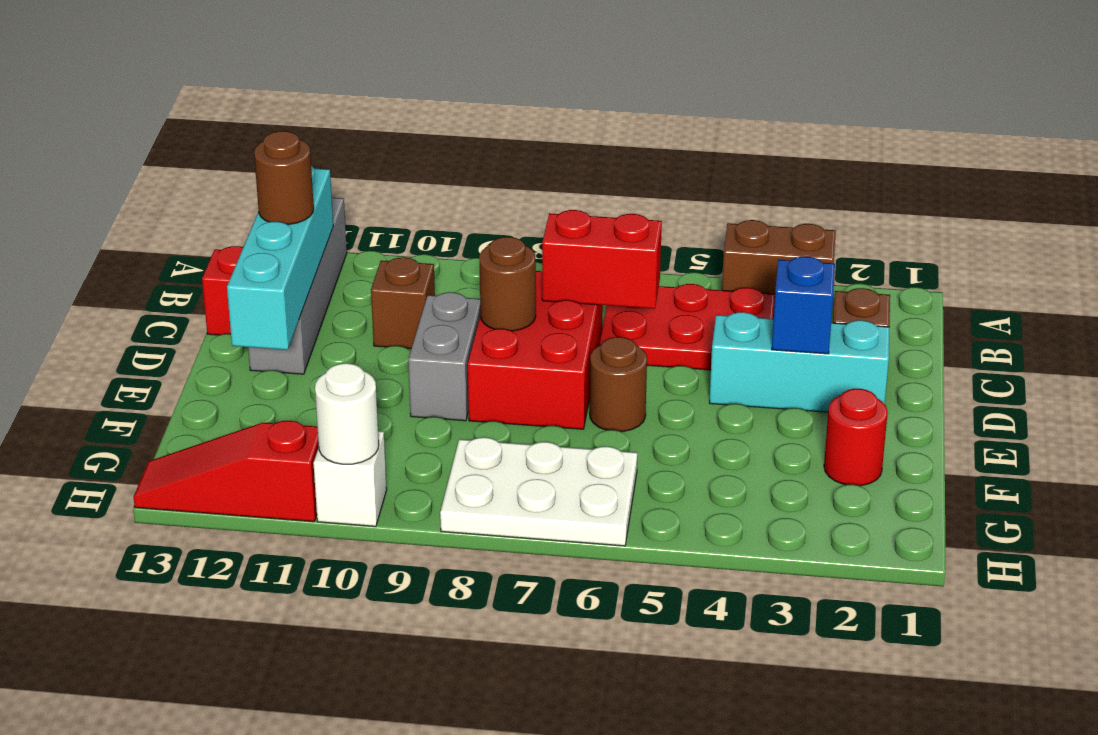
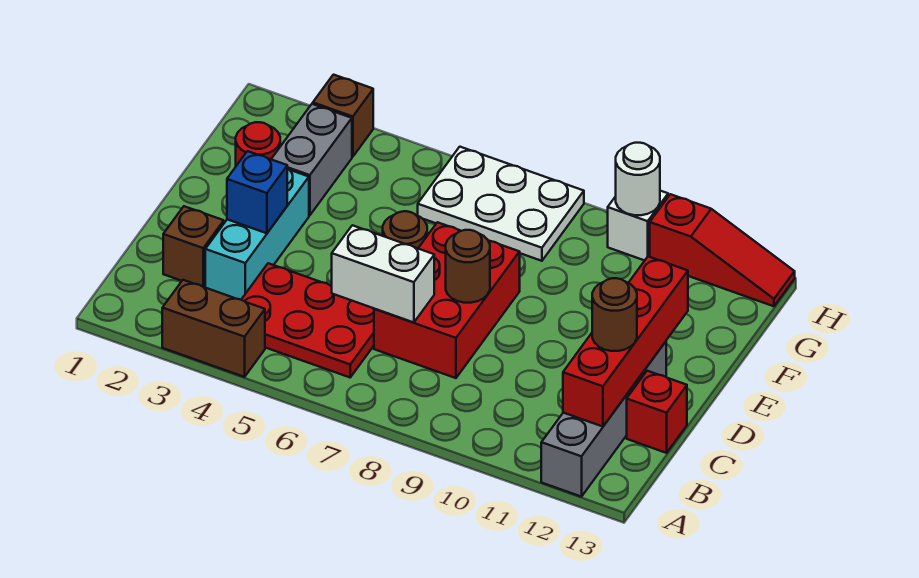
cyan brick B12:E12 level 2 -> red brick B12:E12 level 2
red brick C6:C7 level 2 -> white brick C6:C7 level 2
brown brick C10 level 1 -> brown brick H3 level 1
cyan brick D2:D4 level 1 -> cyan brick C3:E3 level 1
grey brick D9:E9 level 1 -> grey brick F3:G3 level 1

